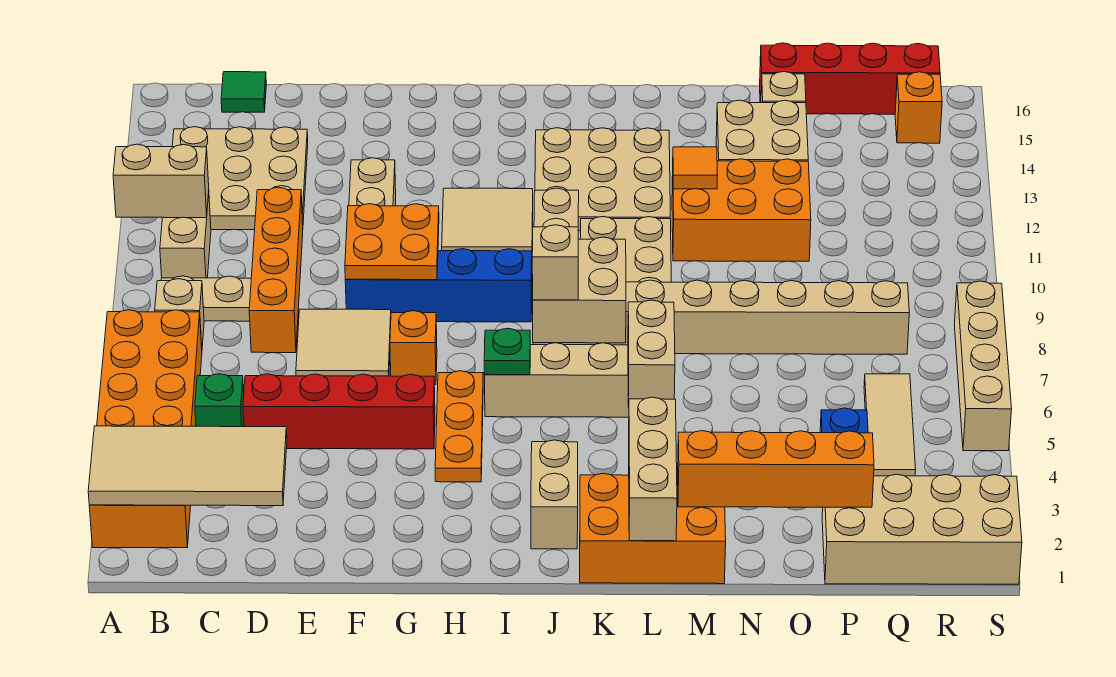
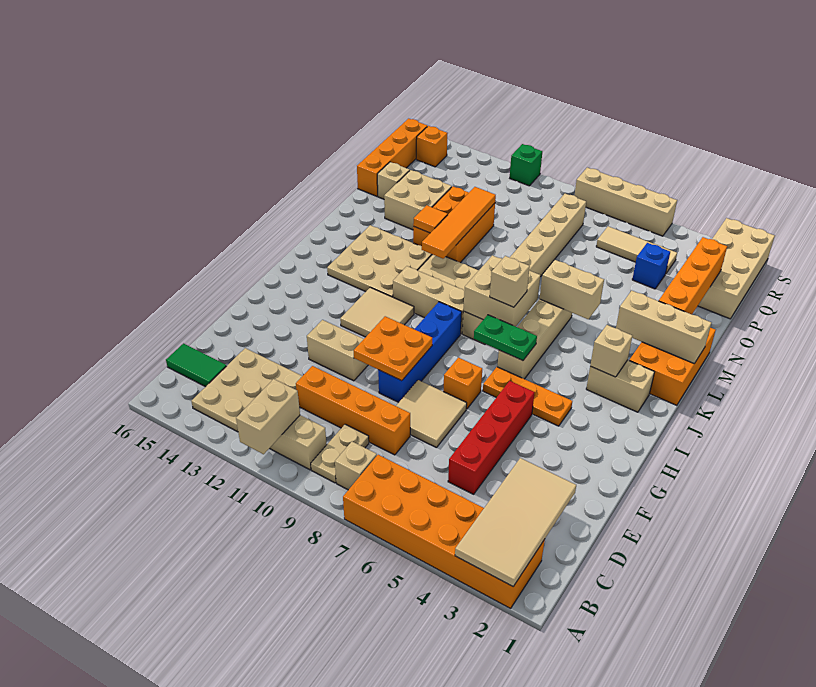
green brick C5 level 1 -> green brick S11 level 1
green tile C16 level 1 -> green tile C15:C16 level 1
green plate I6 level 2 -> green plate I6:I7 level 2
none -> tan brick J3 level 2
none -> orange tile L11:O11 level 2
red brick O16:R16 level 1 -> orange brick O16:R16 level 1

